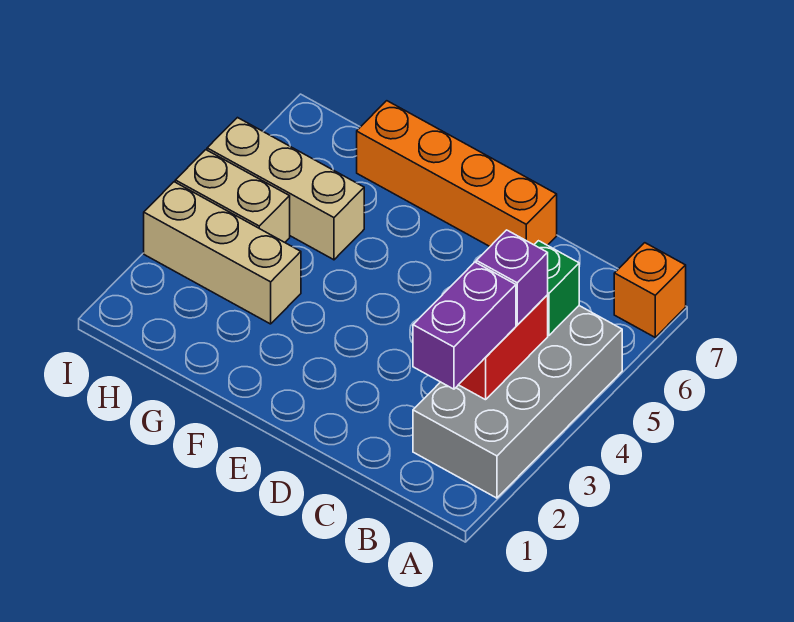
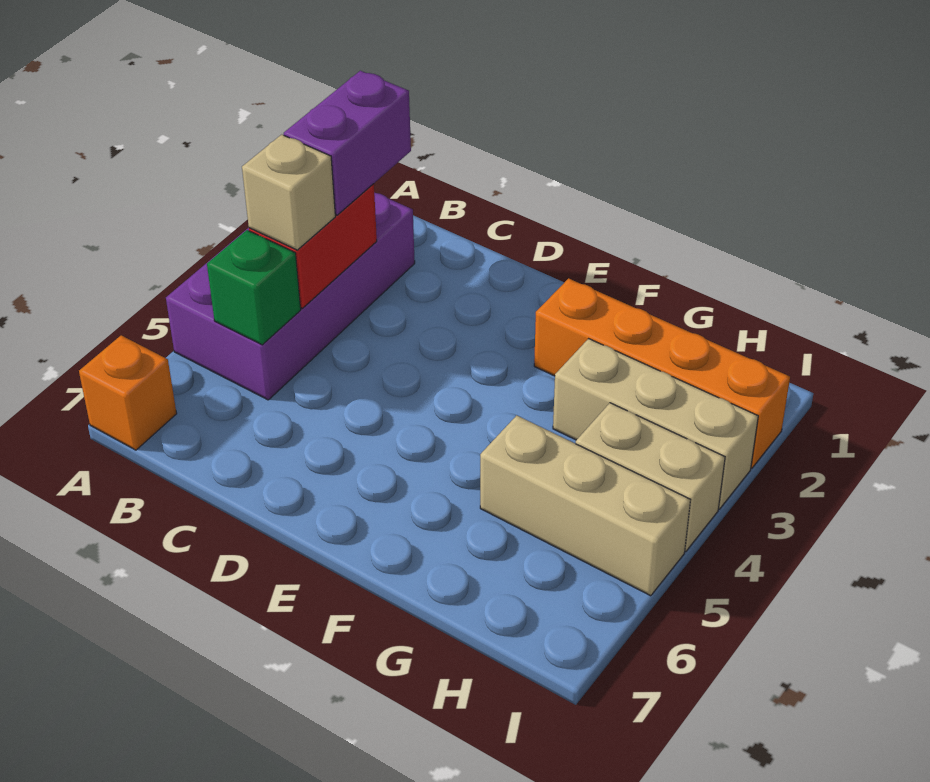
grey brick A2:B5 level 1 -> purple brick A2:B5 level 1
purple brick B4 level 3 -> tan brick B4 level 3
orange brick D7:G7 level 1 -> orange brick F2:I2 level 1

